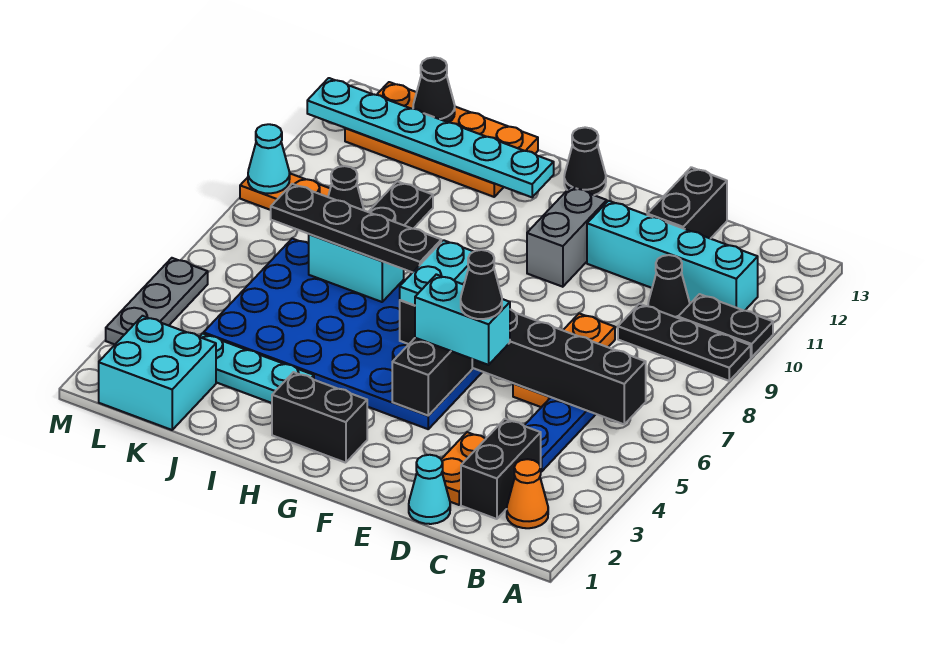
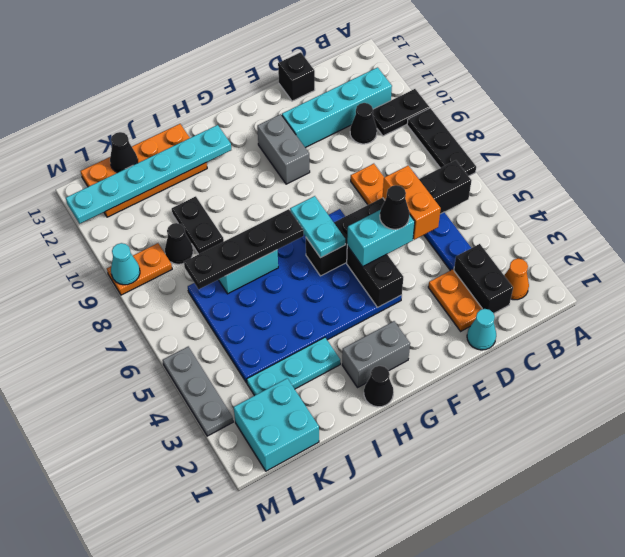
black plate A9:C9 level 1 -> black plate A7:A9 level 1
none -> orange brick D5:D6 level 3
black brick D12:D13 level 1 -> black brick D13 level 1
black brick G2:H2 level 1 -> grey brick G2:H2 level 1
black cone G13 level 1 -> black cone H1 level 1

